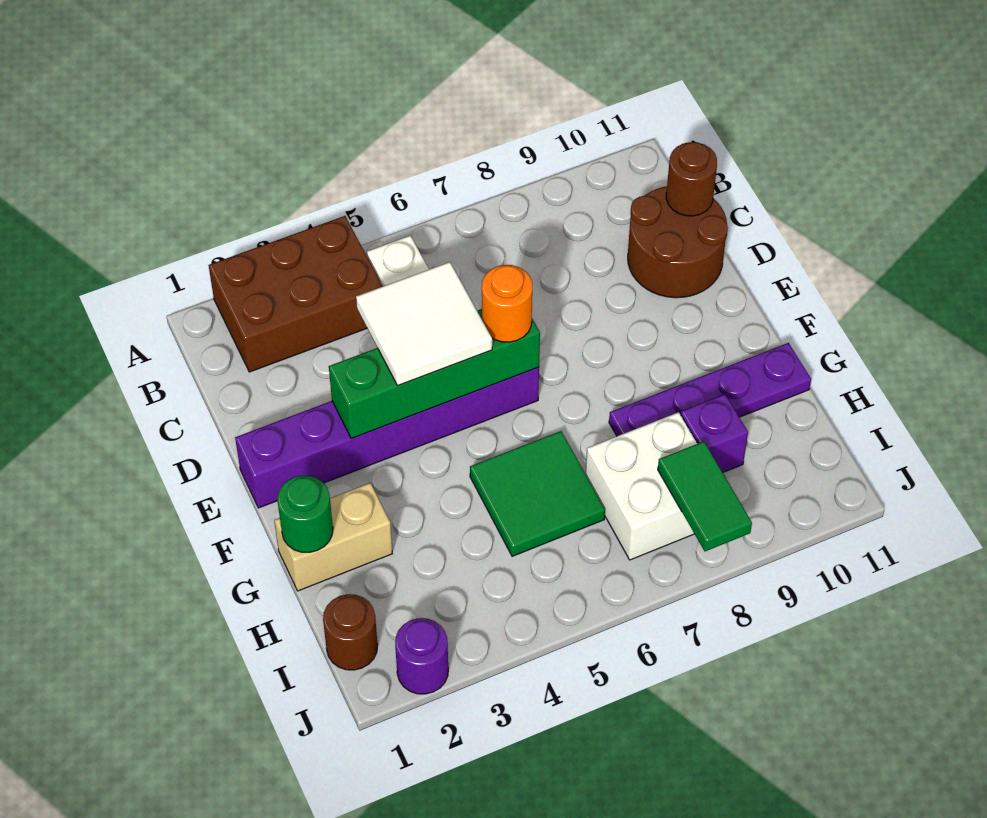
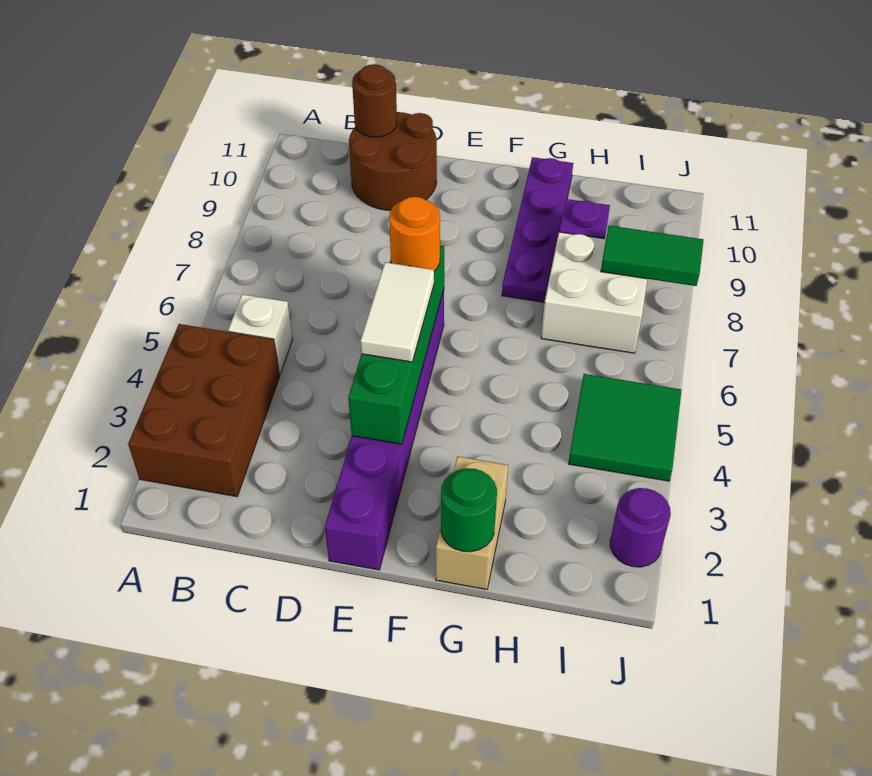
white tile D4:E5 level 3 -> white tile E4:E5 level 3
green tile G5:H6 level 1 -> green tile I4:J5 level 1
brown round brick I1 level 1 -> none

